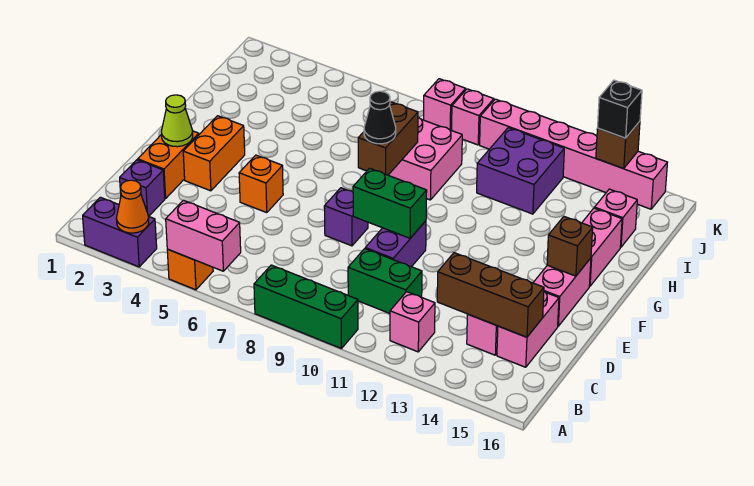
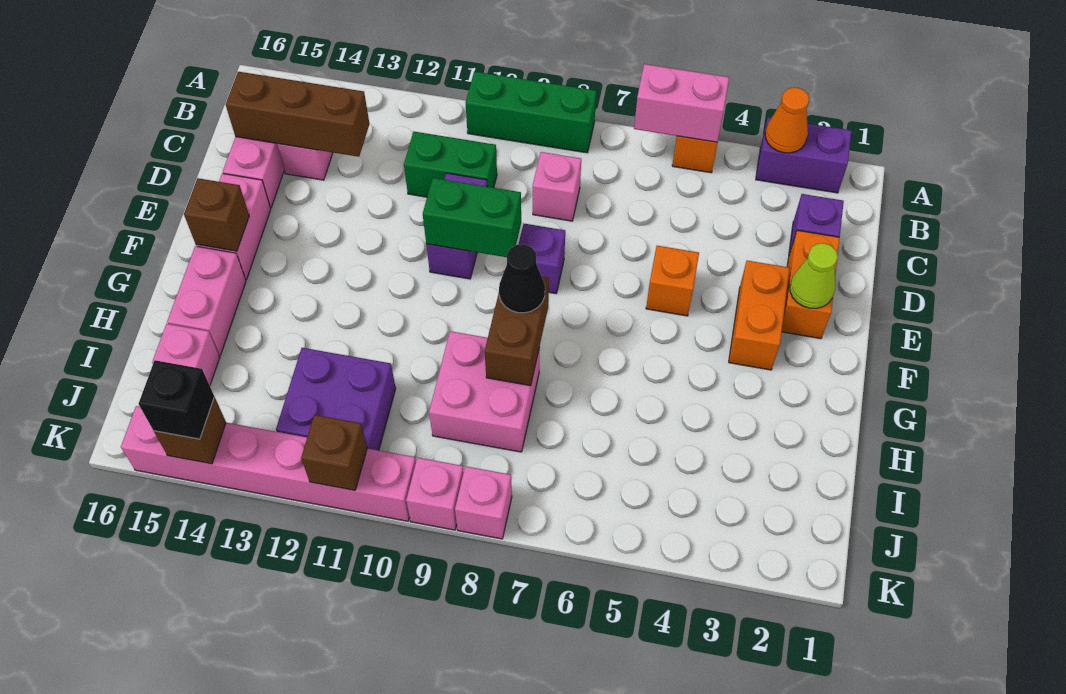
pink brick B12 level 1 -> pink brick C8 level 1
none -> brown brick K11 level 2

